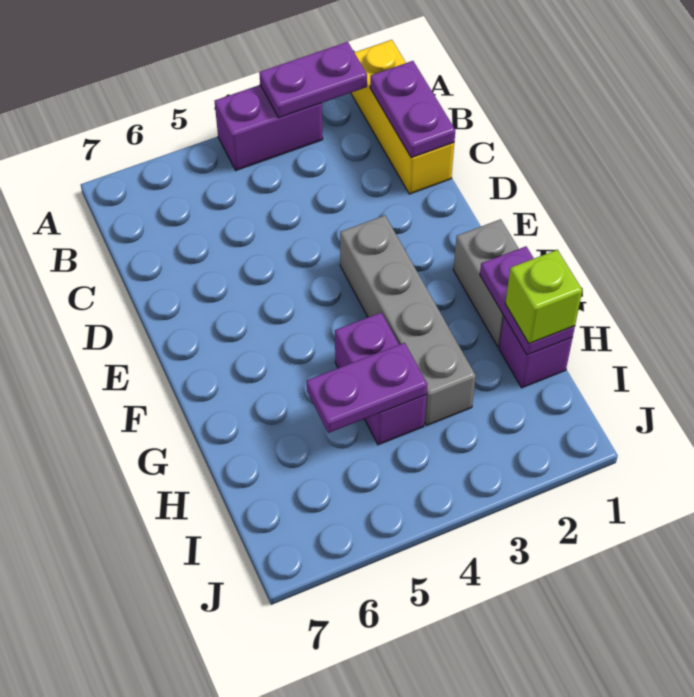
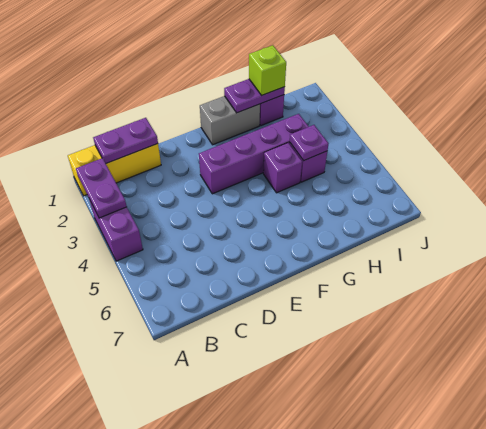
grey brick E3:H3 level 1 -> purple brick E3:H3 level 1
purple plate H4:H5 level 2 -> purple plate H4 level 2

